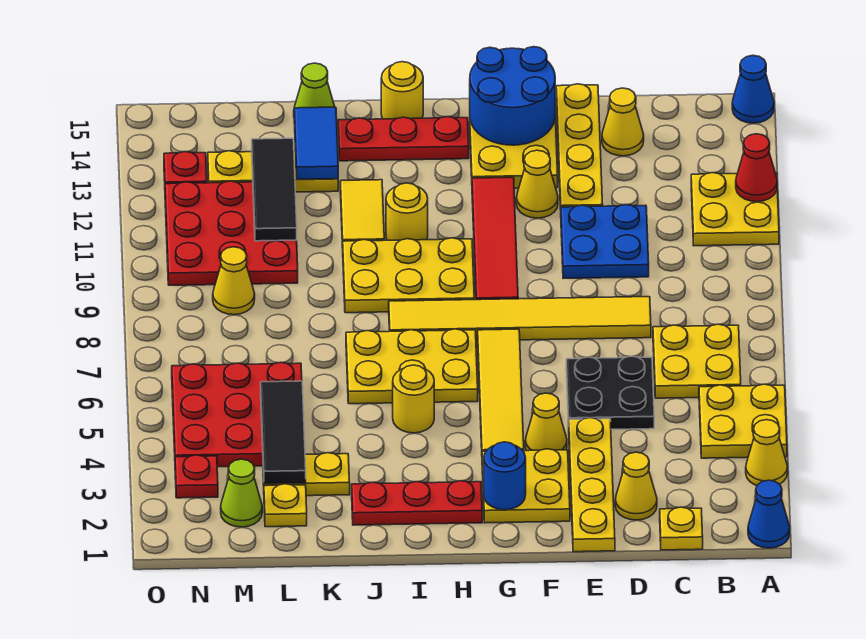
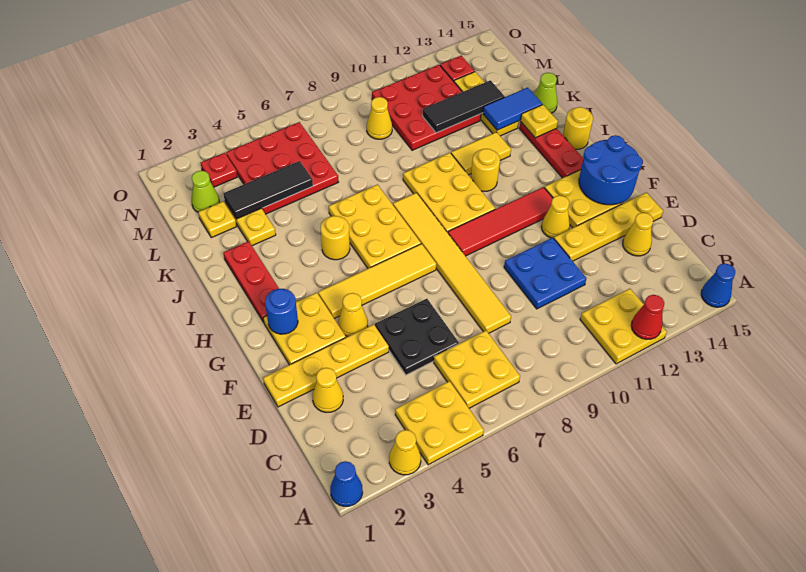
yellow plate C1 level 1 -> yellow plate J14 level 2

